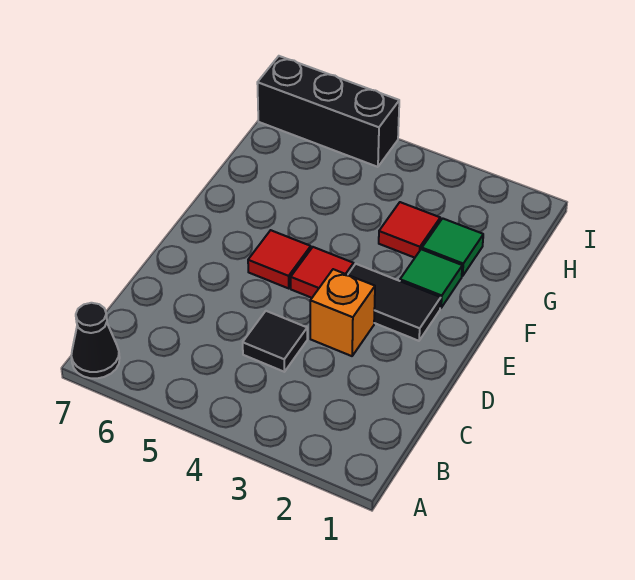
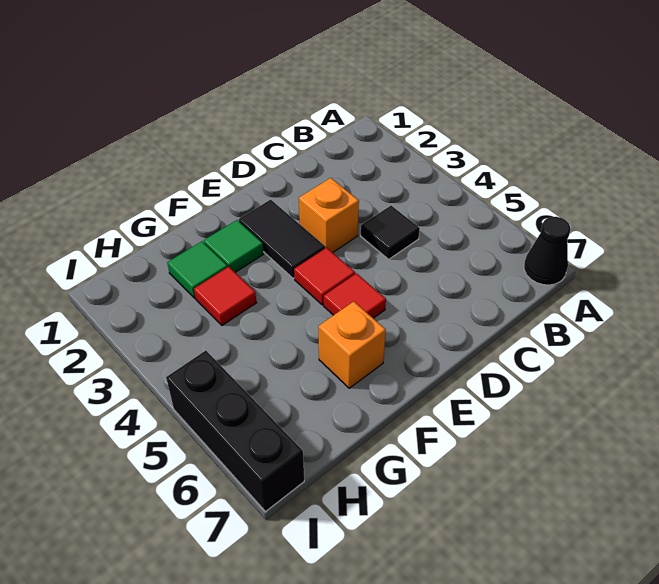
none -> orange brick F6 level 1

